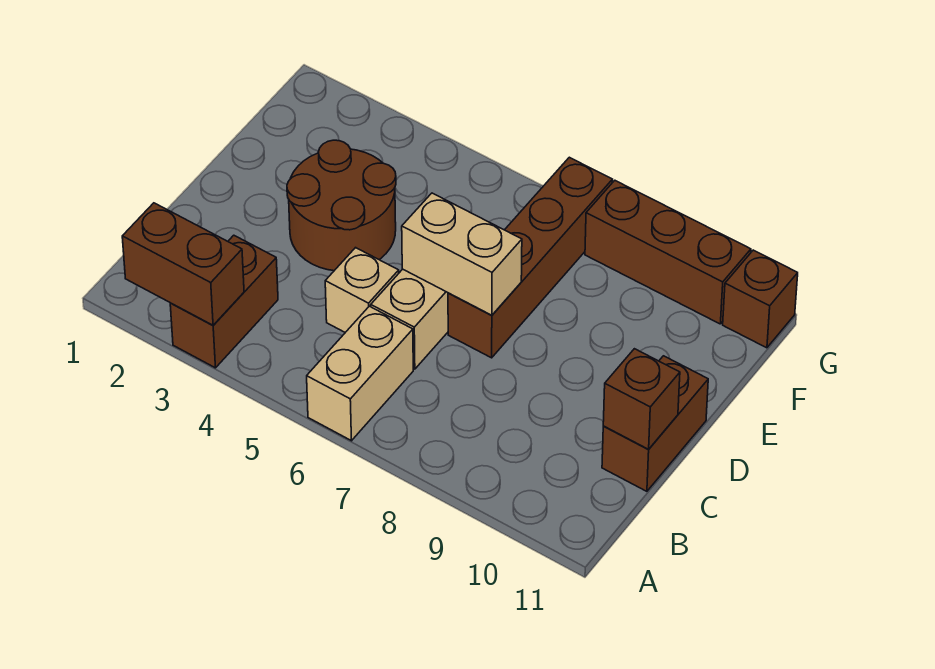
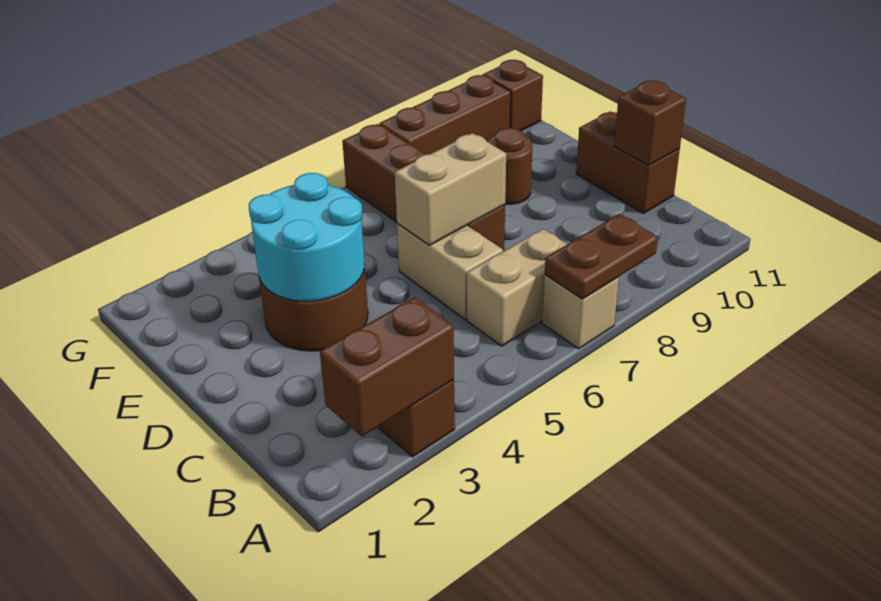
tan brick A6:B6 level 1 -> tan brick B6:B7 level 1
none -> brown plate A7:A8 level 2
tan brick C5 level 1 -> tan brick A7 level 1
none -> cyan round brick D3:E4 level 2
none -> brown round brick E9 level 1

